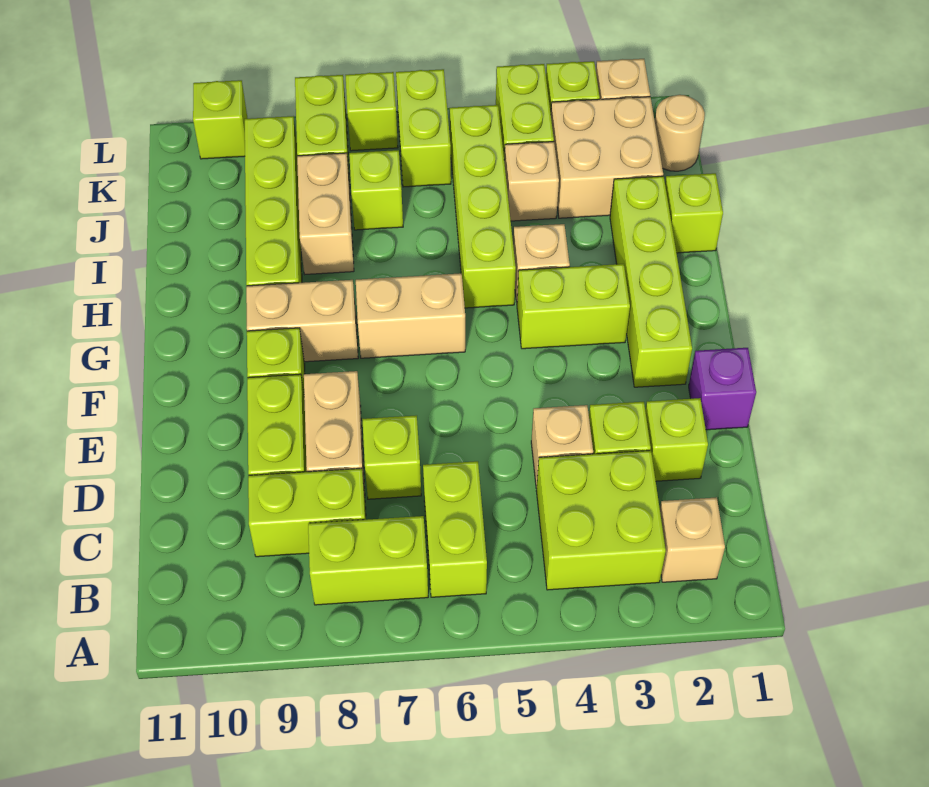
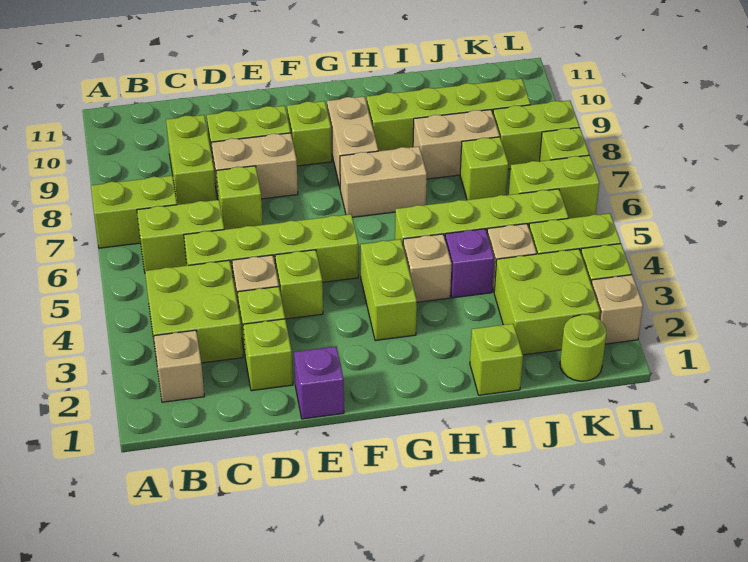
lime brick B7:B8 level 1 -> lime brick A7:B7 level 1
lime brick F2:I2 level 1 -> lime brick C5:F5 level 1
tan brick G6:G7 level 1 -> tan brick G7:H7 level 1
none -> purple brick I4 level 1
tan brick J2:K3 level 1 -> lime brick J2:K3 level 1
tan round brick K1 level 1 -> lime round brick K1 level 1
lime brick L10 level 1 -> lime brick E4 level 1

